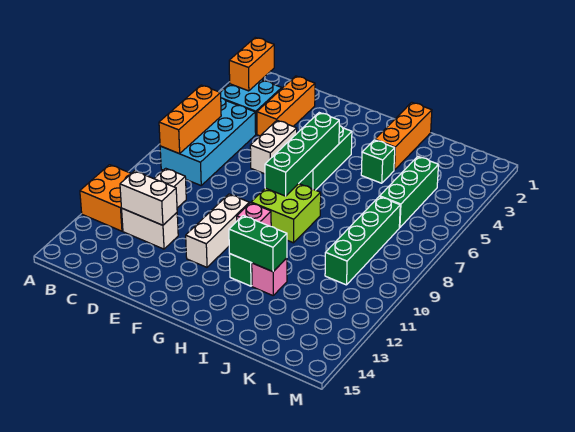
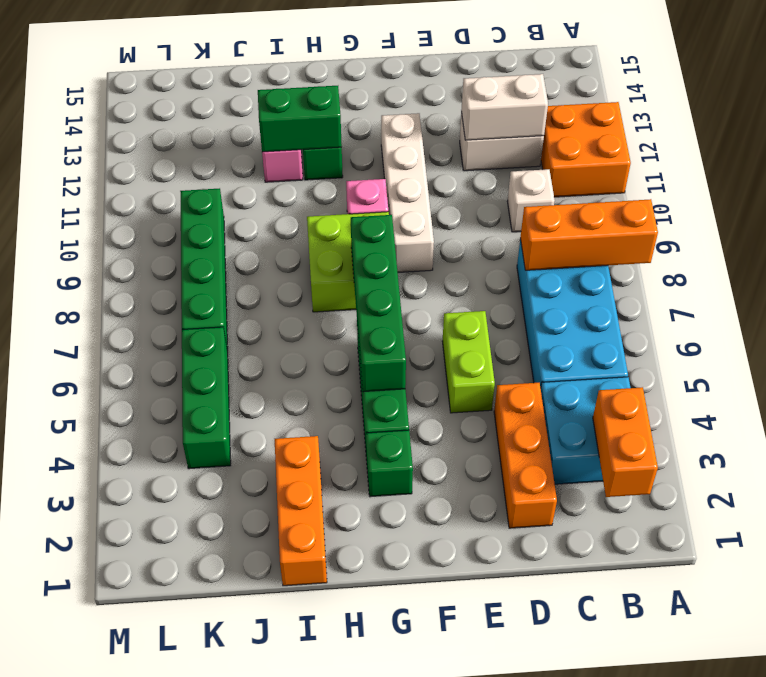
orange brick B6:B8 level 2 -> orange brick A8:C8 level 2
white brick E5:E6 level 1 -> lime brick E5:E6 level 1
white brick F10:F12 level 1 -> white brick F9:F12 level 1
green brick I4 level 1 -> green brick G3 level 1

